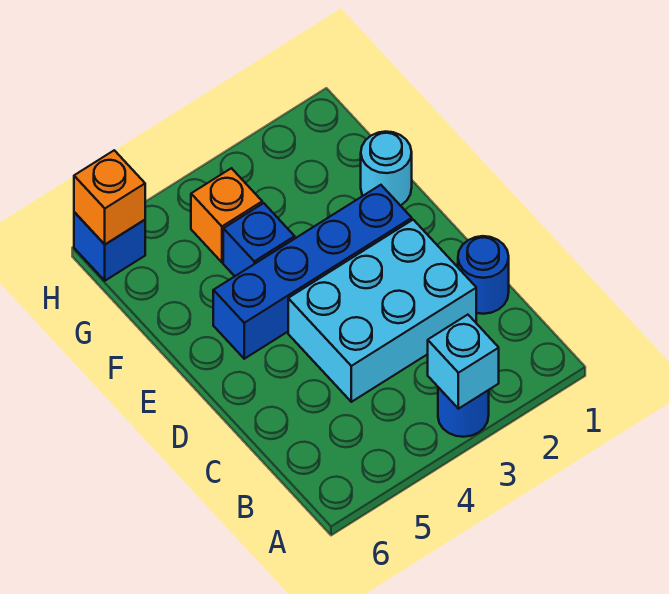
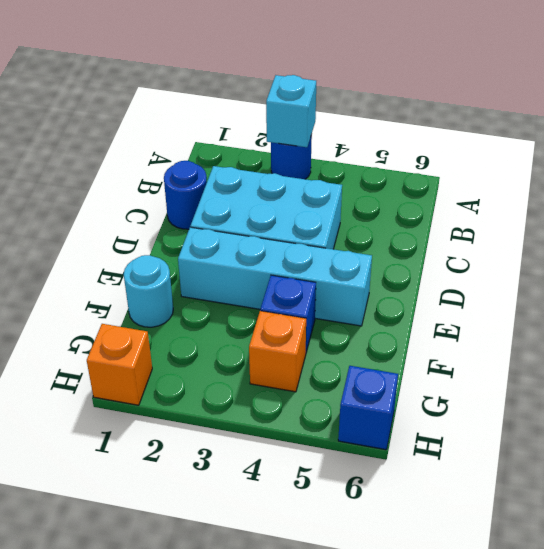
blue brick E2:E5 level 1 -> cyan brick E2:E5 level 1
orange brick H6 level 2 -> orange brick H1 level 1

